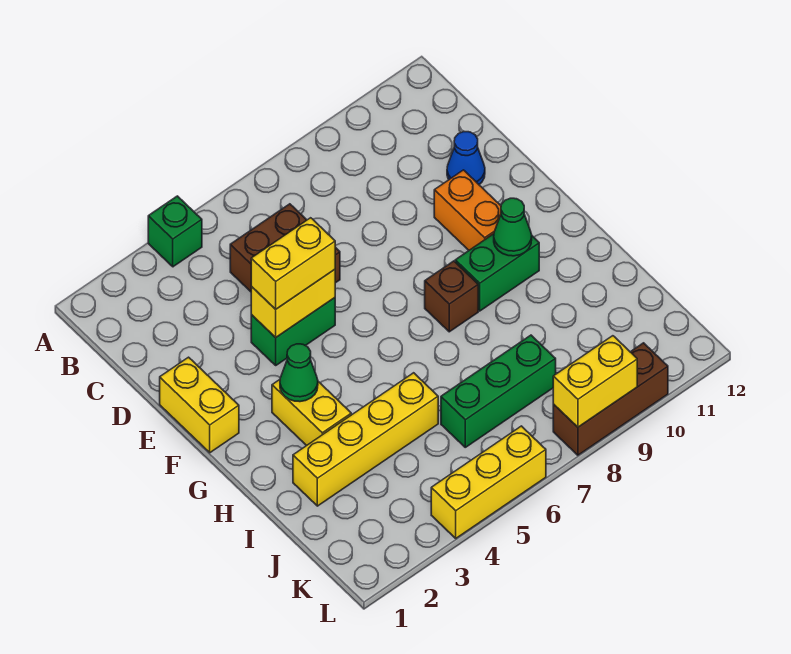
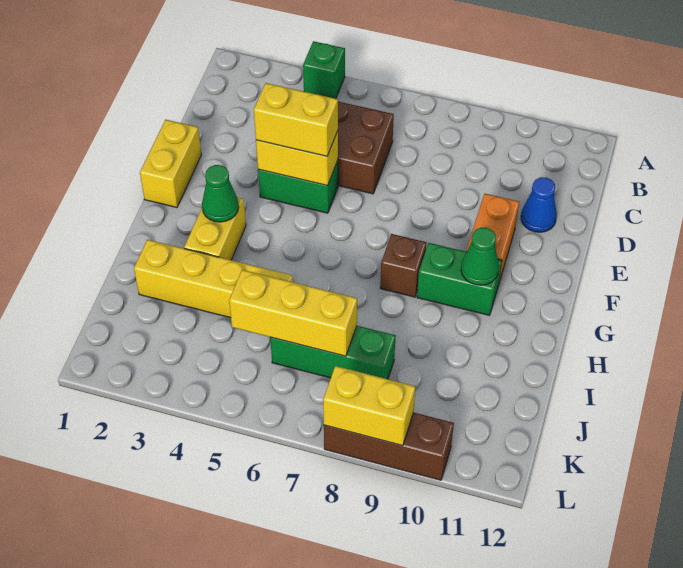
yellow brick L4:L6 level 1 -> yellow brick J5:J7 level 2

